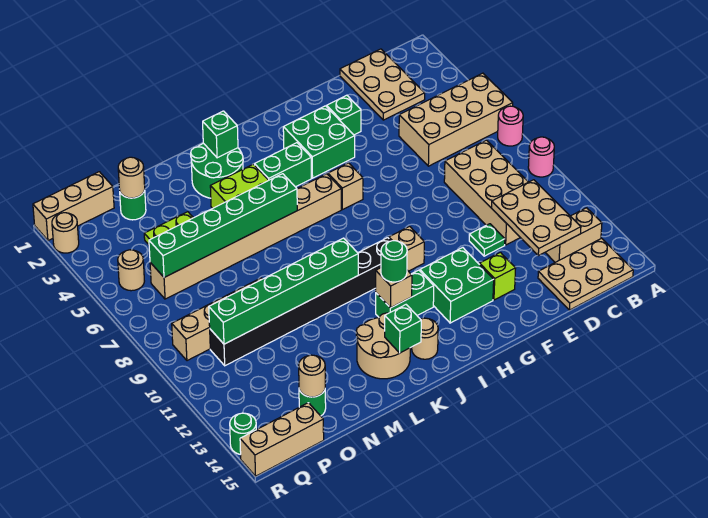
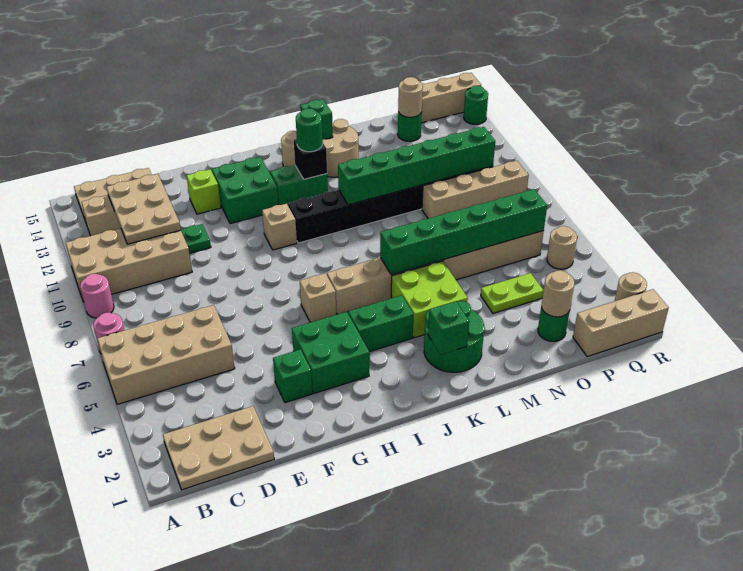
tan plate C1:D3 level 1 -> tan plate B1:D2 level 1
tan brick C8:D11 level 1 -> tan brick A10:D11 level 1
tan brick J12 level 2 -> black brick J12 level 2

